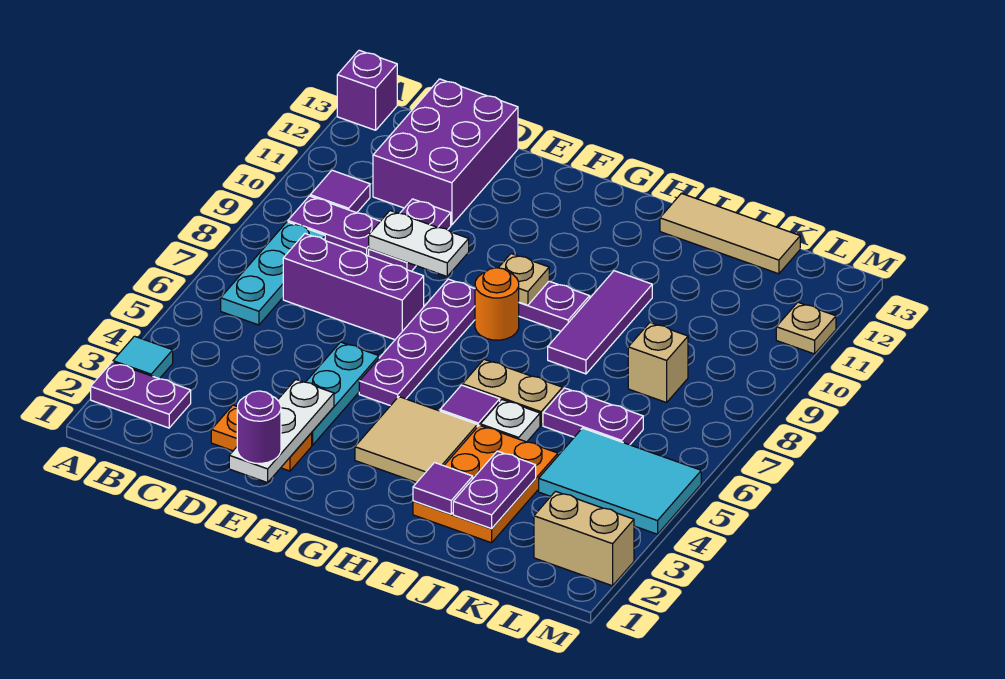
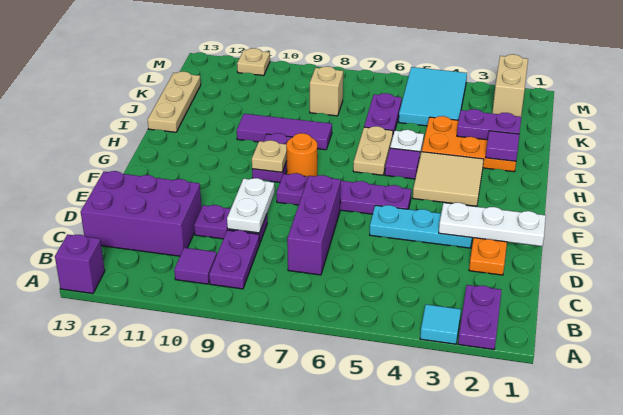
cyan plate B6:B8 level 1 -> none
purple round brick E1 level 3 -> none
tan tile I13:K13 level 1 -> tan plate I13:K13 level 1

